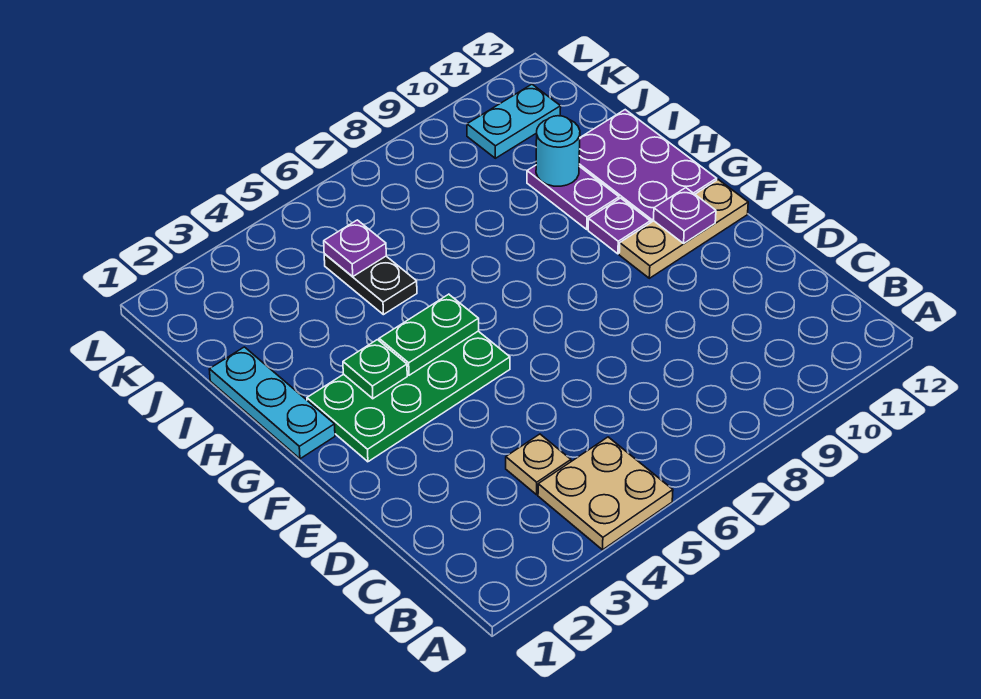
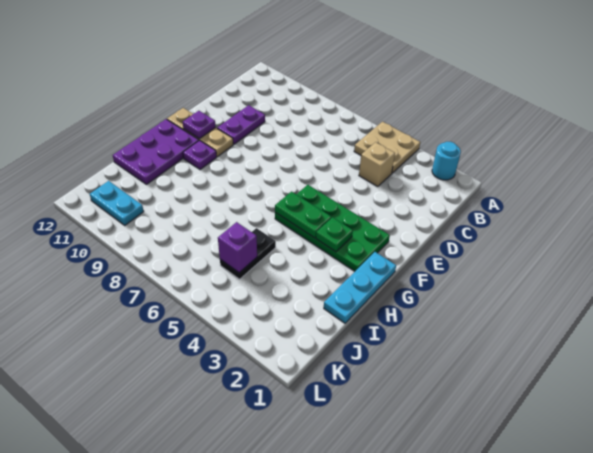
tan plate C4 level 1 -> tan brick C4 level 1
purple plate H10:I10 level 1 -> purple plate D10:E10 level 1
cyan round brick I10 level 2 -> cyan round brick A2 level 1
purple plate J5 level 2 -> purple brick J5 level 2

